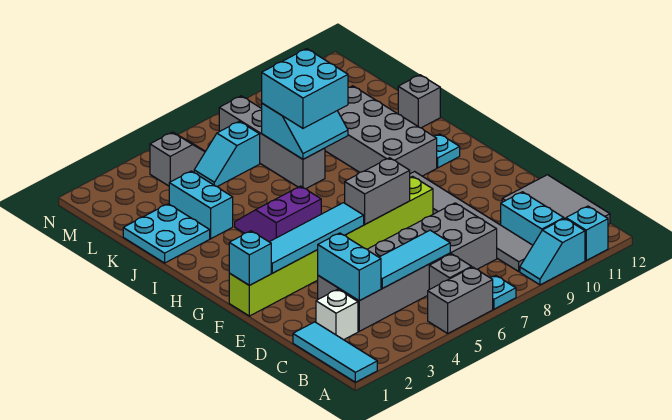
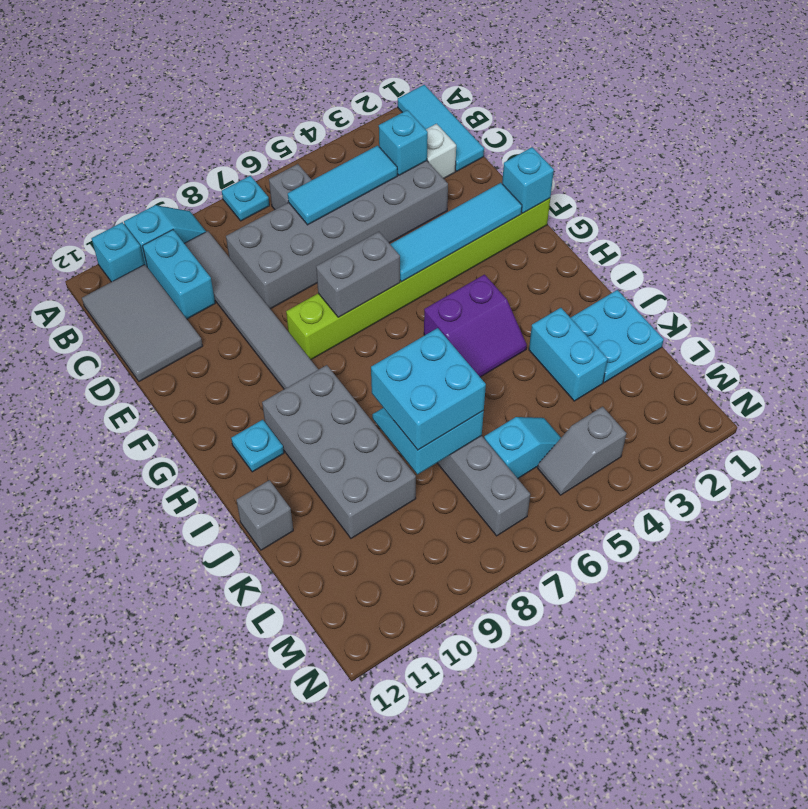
grey brick A5:A6 level 1 -> none
cyan brick C3:D3 level 2 -> cyan brick C3 level 2

